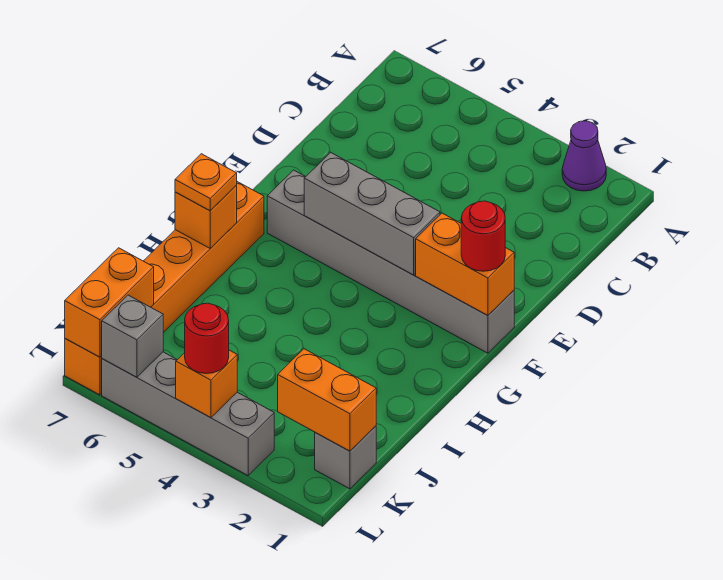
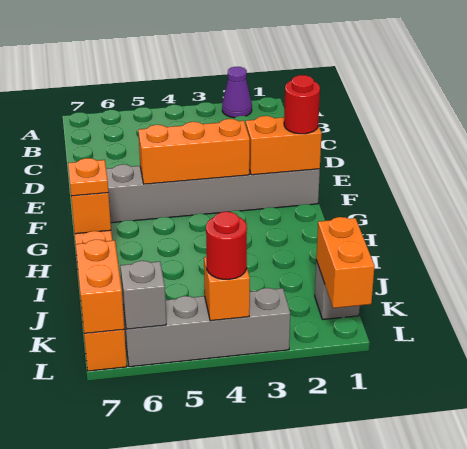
grey brick F3:F5 level 2 -> orange brick F3:F5 level 2
orange brick K1:K2 level 2 -> orange brick K1:L1 level 2

